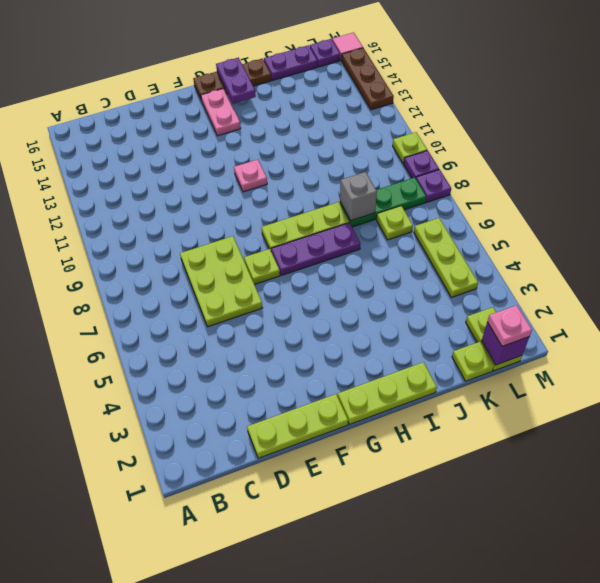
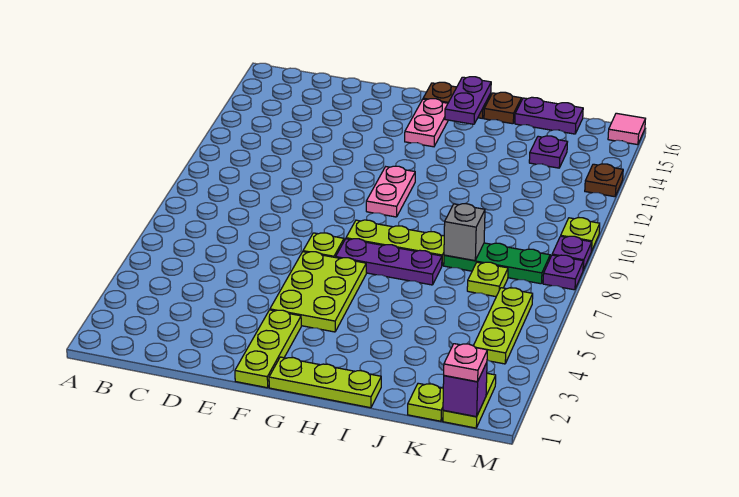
lime plate D1:F1 level 1 -> lime plate F1:F3 level 1
lime plate D6:E8 level 1 -> lime plate F4:G6 level 1
pink plate G11 level 1 -> pink plate G10:G11 level 1
purple plate L16 level 1 -> purple plate K14 level 1
brown plate M13:M15 level 1 -> brown plate M13 level 1

